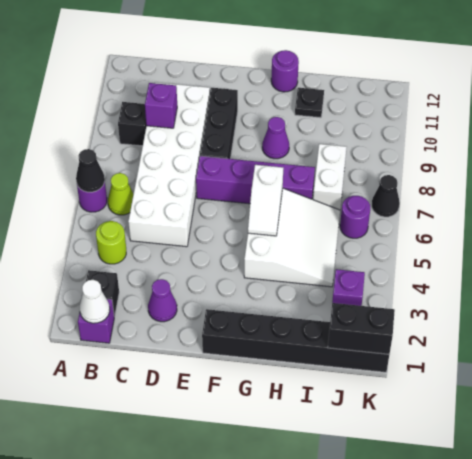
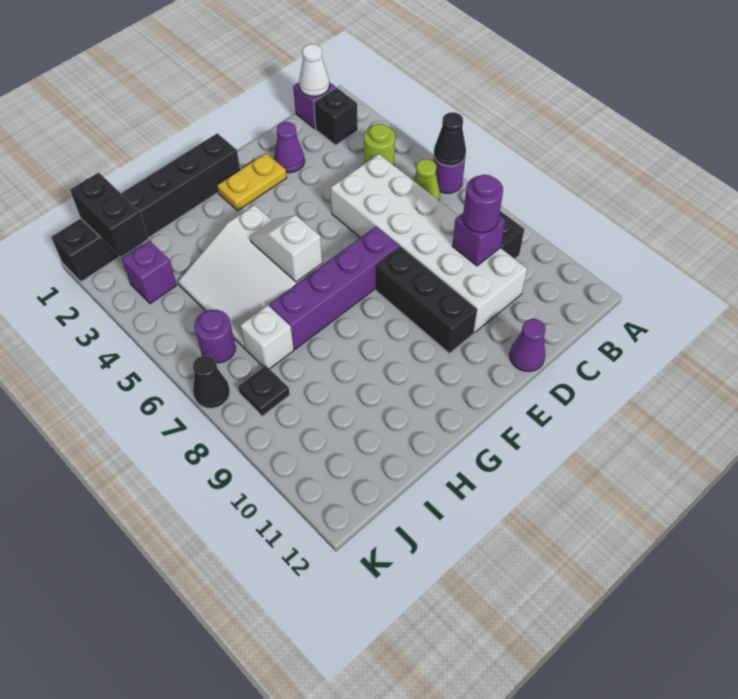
none -> yellow plate E2:F2 level 1
purple cone G9 level 1 -> purple cone D12 level 1
purple round brick G12 level 1 -> purple round brick C9 level 3
black plate H11 level 1 -> black plate J8 level 1
white brick I7:I8 level 1 -> white brick I7 level 1
black brick J1:K1 level 2 -> black brick J1:J2 level 2

